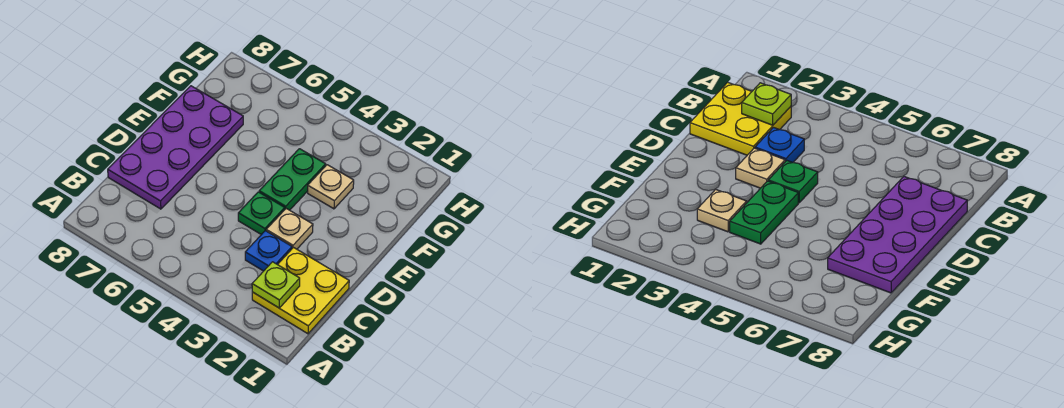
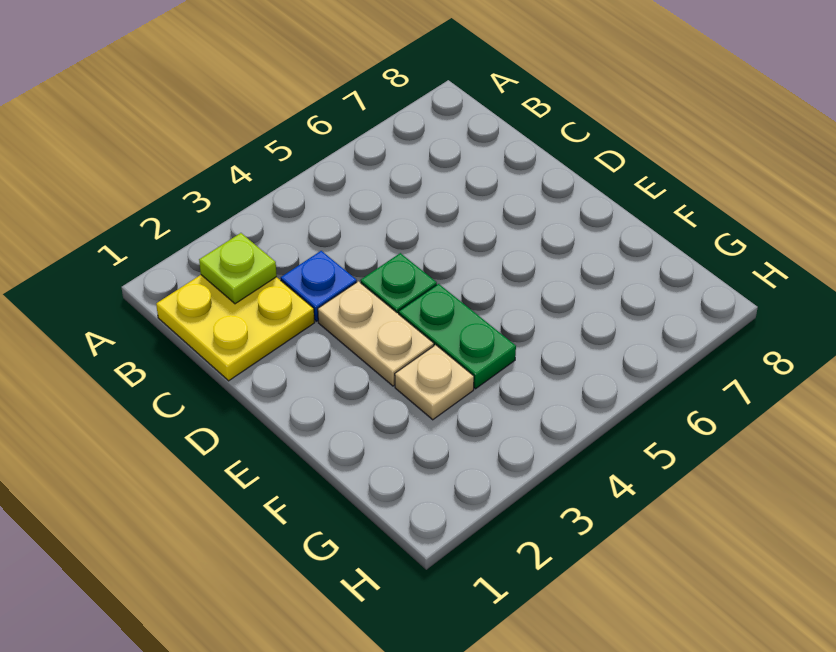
purple plate C7:F8 level 1 -> none
tan plate D3 level 1 -> tan plate D3:E3 level 1

